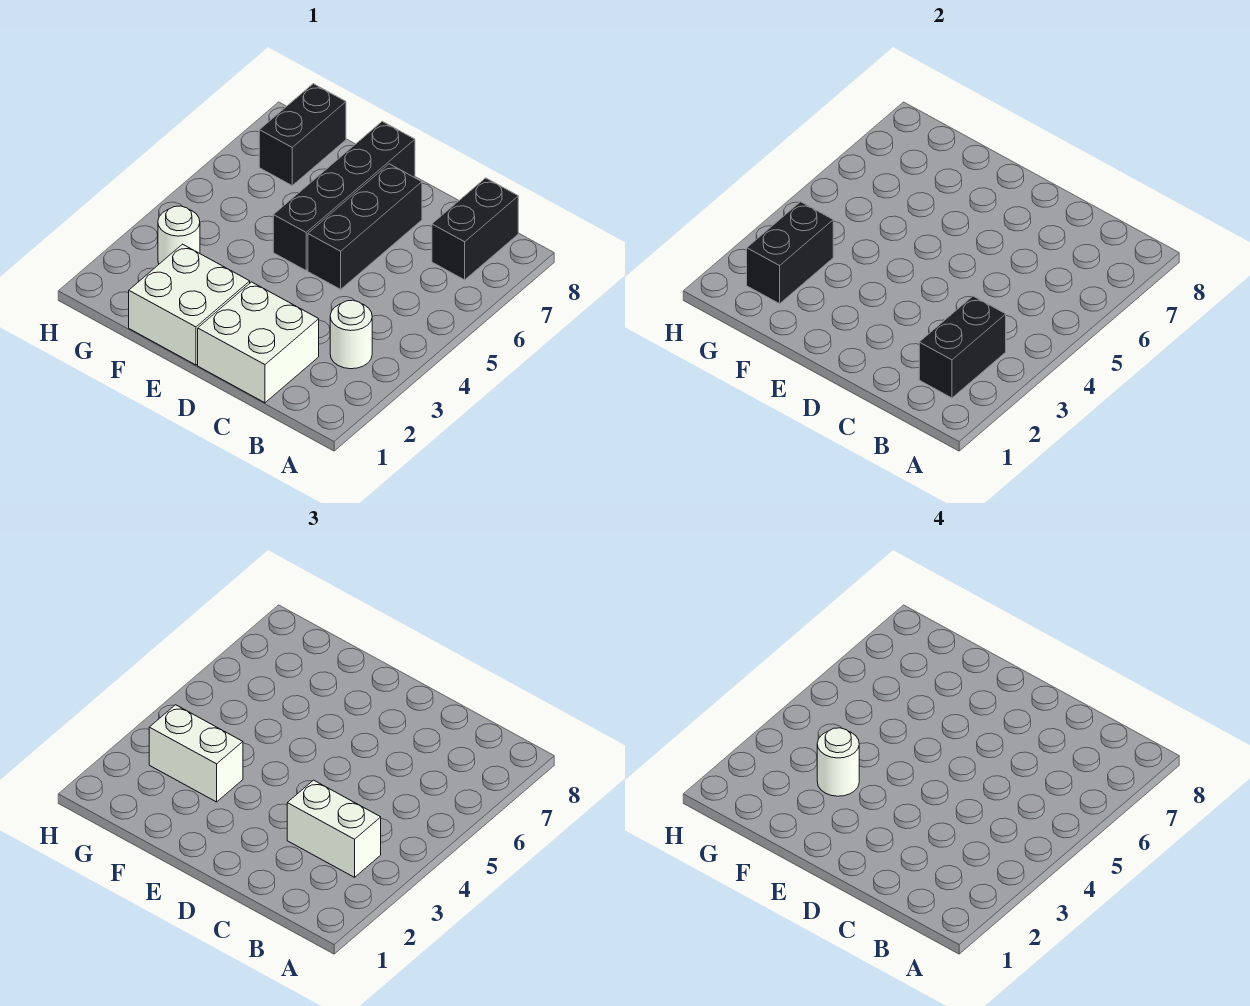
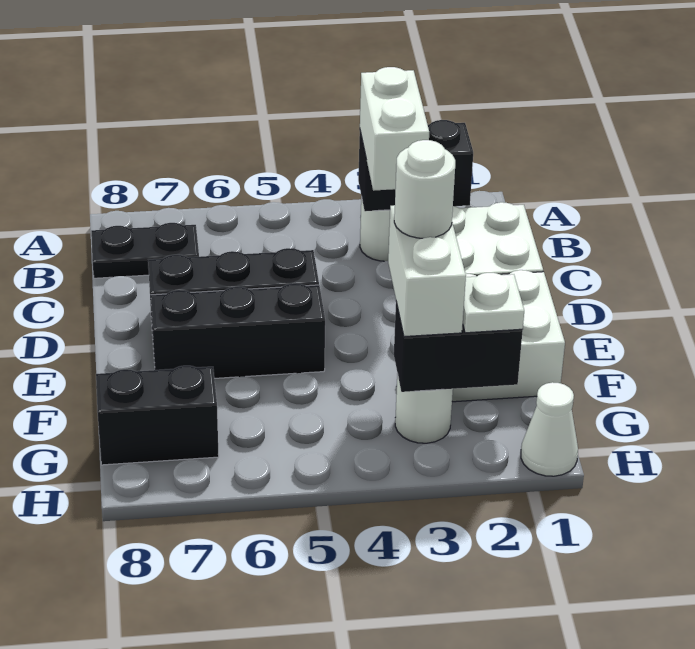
black brick B7:B8 level 1 -> black plate B7:B8 level 1
black brick E5:E8 level 1 -> black brick E5:E7 level 1
none -> white plate G2 level 3
none -> white cone H1 level 1

